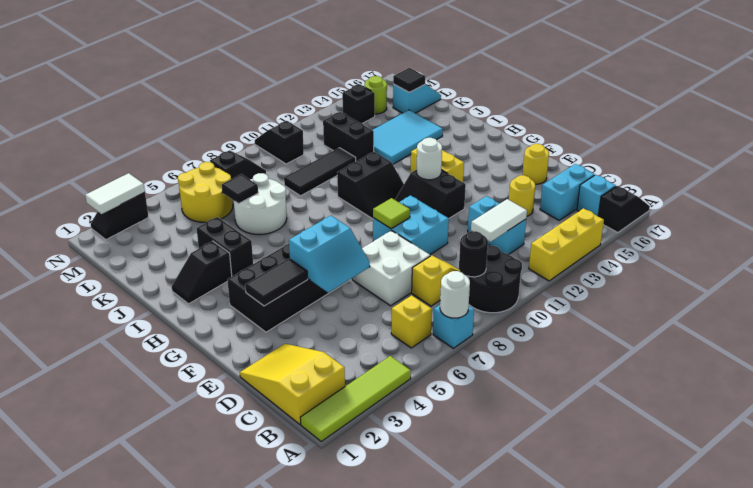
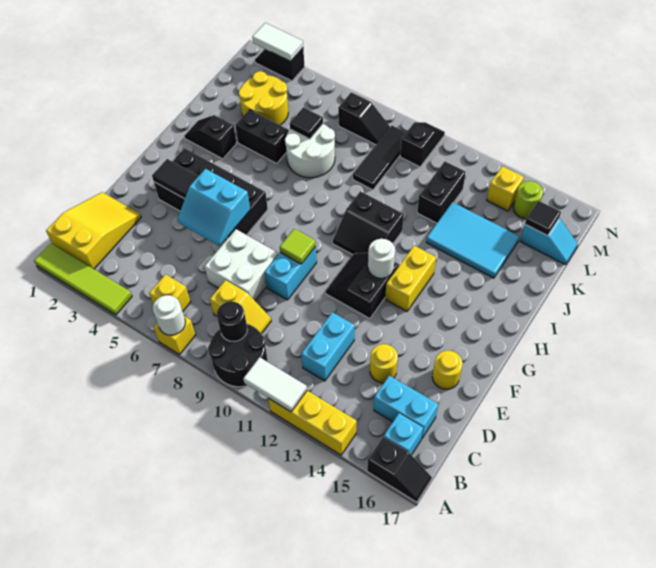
cyan brick A7 level 1 -> yellow brick A7 level 1
white tile C11:C12 level 2 -> white tile A11:A12 level 2
cyan brick E9:F10 level 1 -> cyan brick E9:F9 level 1
black brick I4:J4 level 1 -> black brick J4:J5 level 1
black tile K9:K11 level 1 -> black tile K9:M9 level 1
yellow round brick L5:M6 level 1 -> yellow round brick K3:L4 level 1
black brick M14 level 1 -> yellow brick M14 level 1

